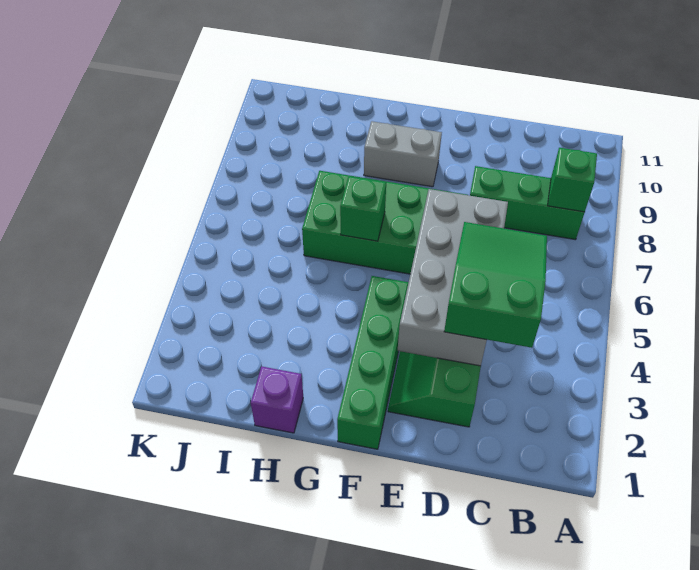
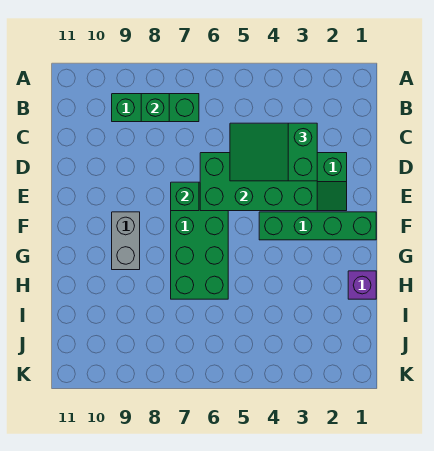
green brick B8:D8 level 1 -> green brick B7:B9 level 1
grey brick D3:E6 level 2 -> green brick D3:E6 level 2
green brick G6 level 2 -> green brick E7 level 2

